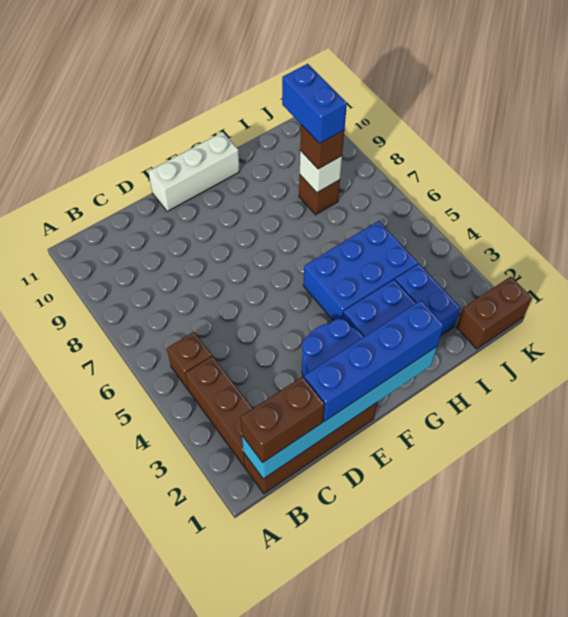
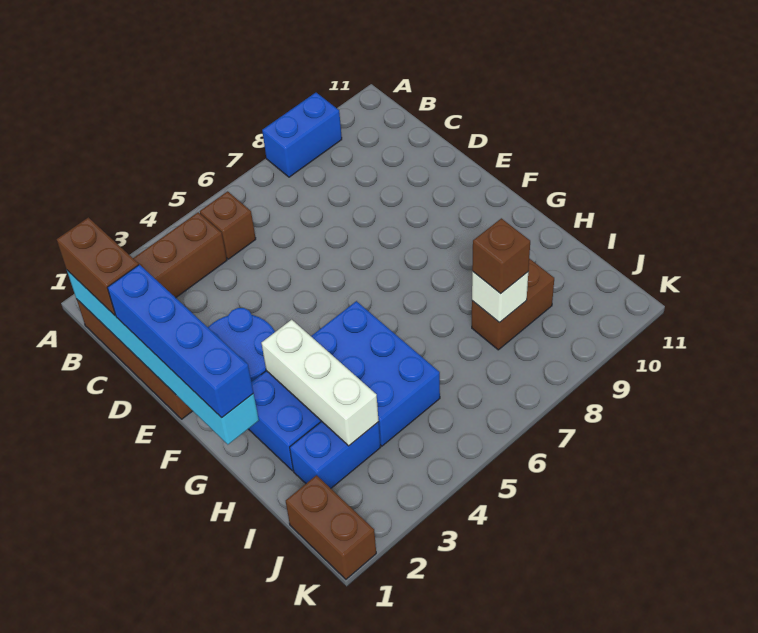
white brick E11:G11 level 1 -> white brick G3:I3 level 2
brown brick I8 level 1 -> brown brick I8:I9 level 1
blue brick I8:I9 level 4 -> blue brick A8:A9 level 1

